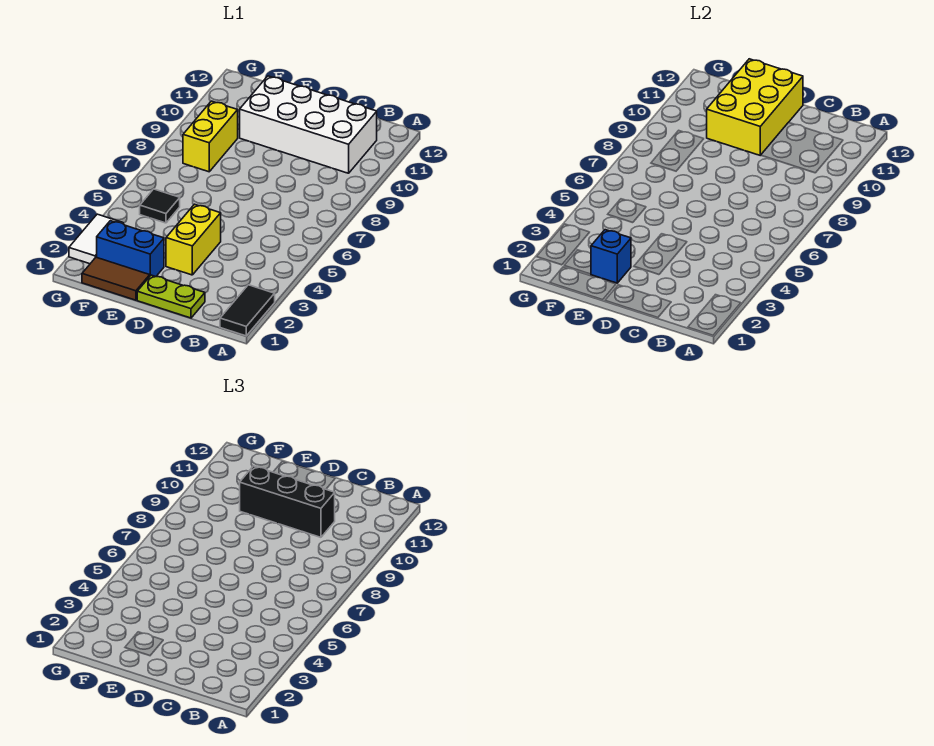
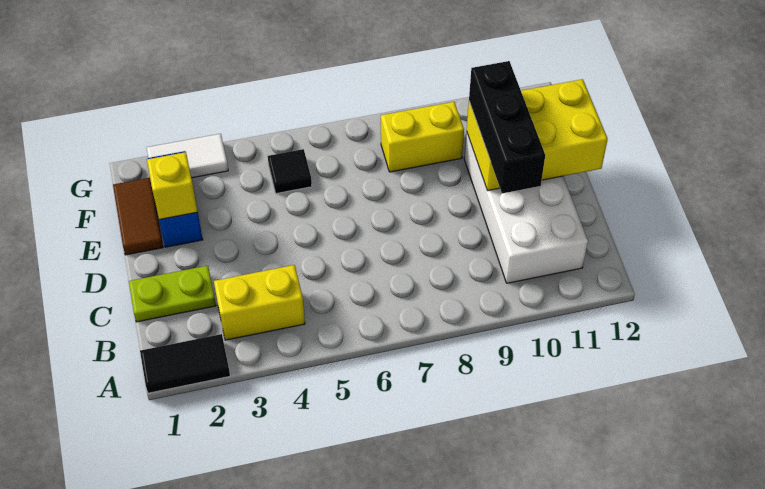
lime plate C1:D1 level 1 -> lime plate C1:C2 level 1
yellow brick D3:D4 level 1 -> yellow brick B3:B4 level 1
blue brick E2 level 2 -> yellow brick E2 level 2

